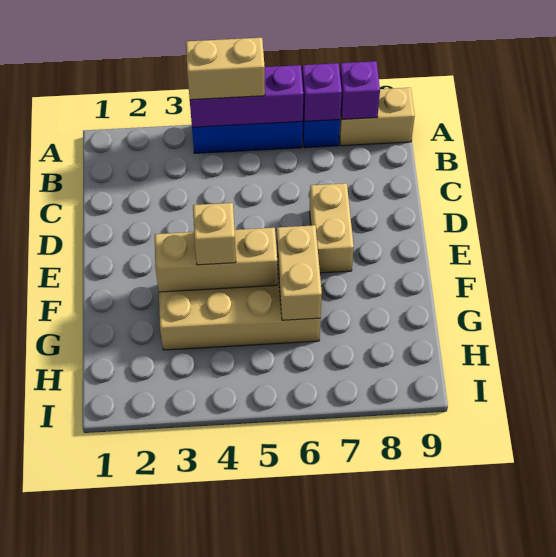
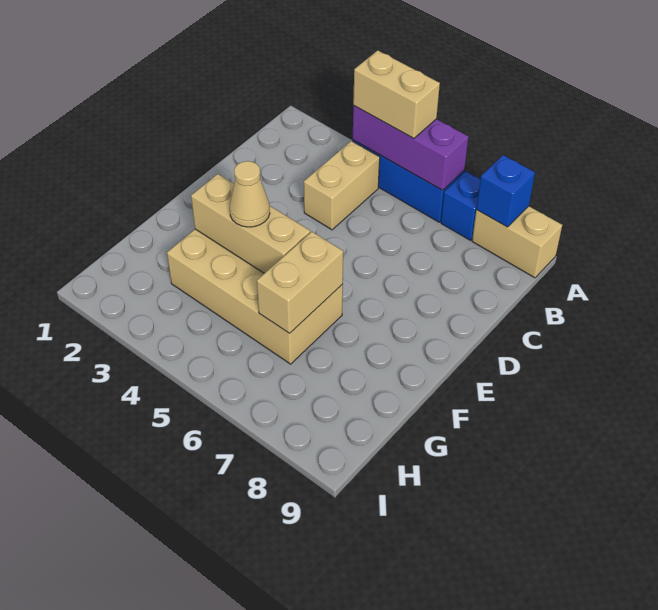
purple brick A7 level 2 -> none
purple brick A8 level 2 -> blue brick A8 level 2
tan brick D7:E7 level 1 -> tan brick B4:C4 level 1
tan brick F4 level 3 -> tan cone F4 level 3

